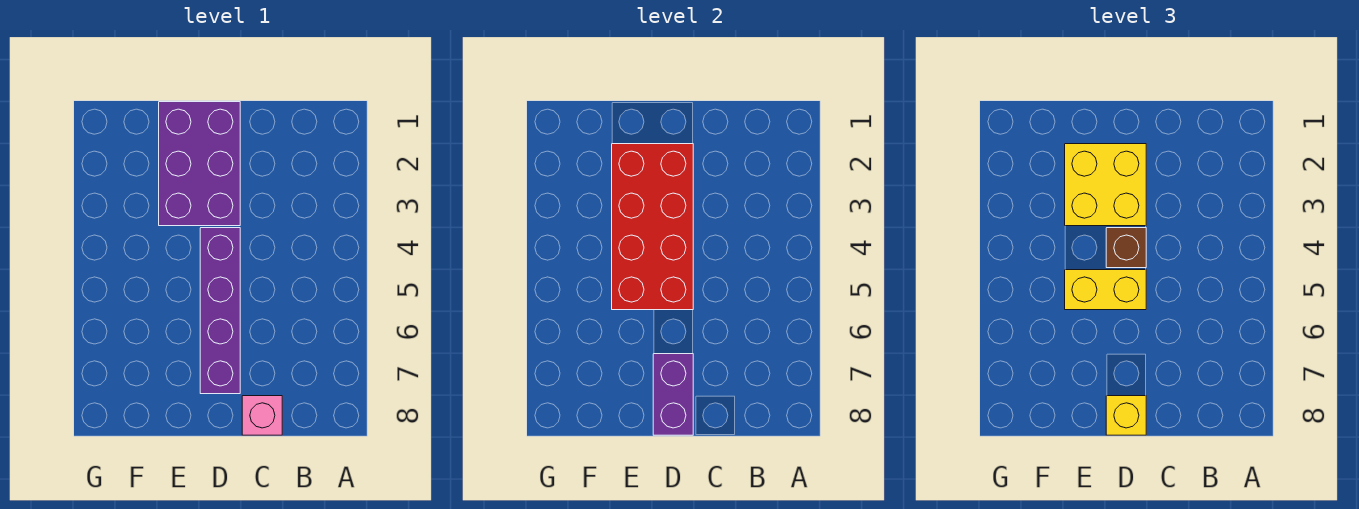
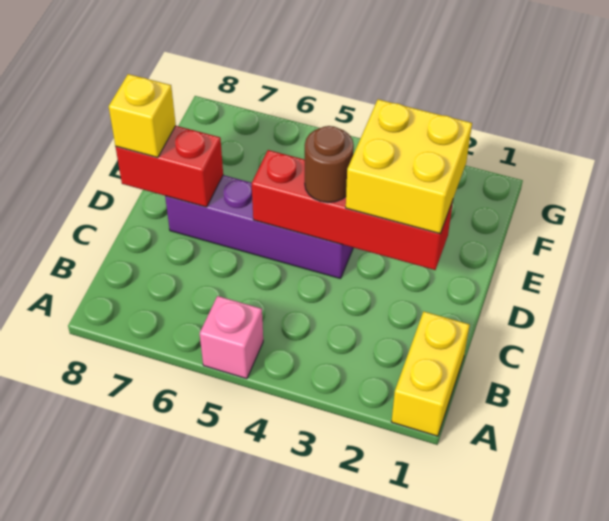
pink brick C8 level 1 -> pink brick A5 level 1
purple brick D1:E3 level 1 -> none
red brick D2:E5 level 2 -> red brick D2:D5 level 2
brown brick D4 level 3 -> brown round brick D4 level 3
yellow brick D5:E5 level 3 -> yellow brick A1:B1 level 1
purple brick D7:D8 level 2 -> red brick D7:D8 level 2

